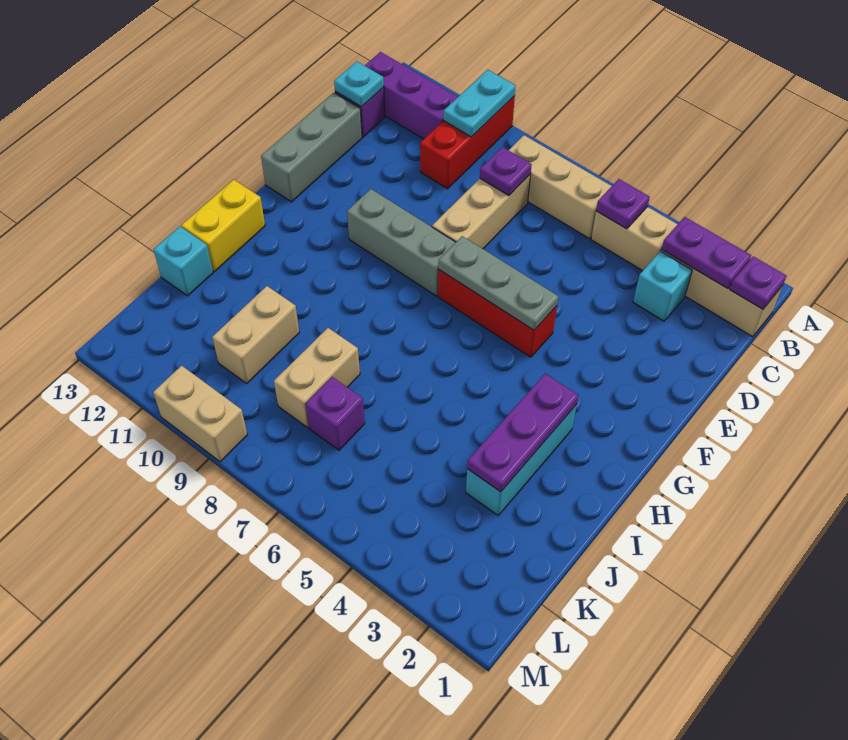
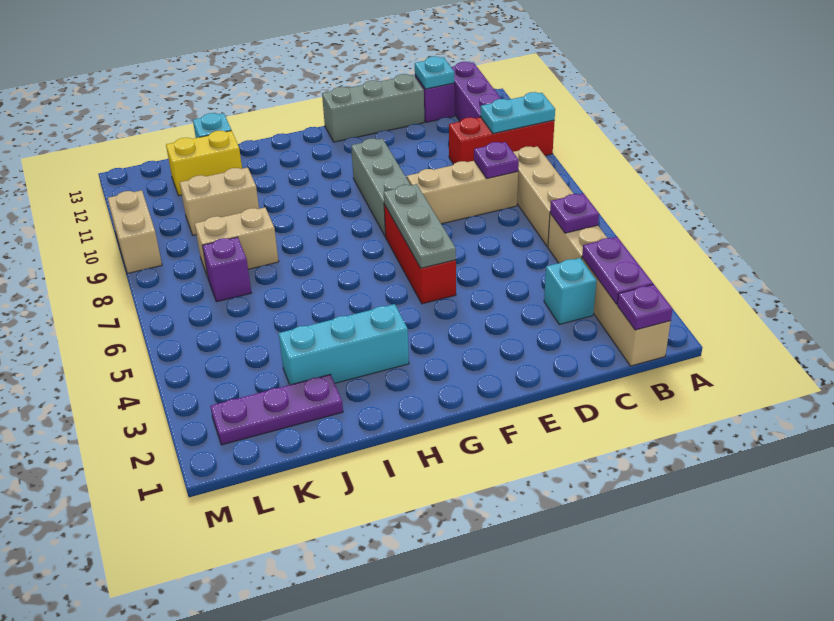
purple plate H3:J3 level 2 -> purple plate J2:L2 level 1
yellow brick H13:I13 level 1 -> yellow brick J12:K12 level 1

